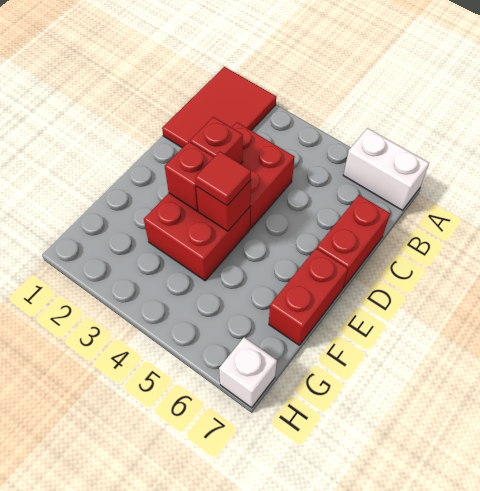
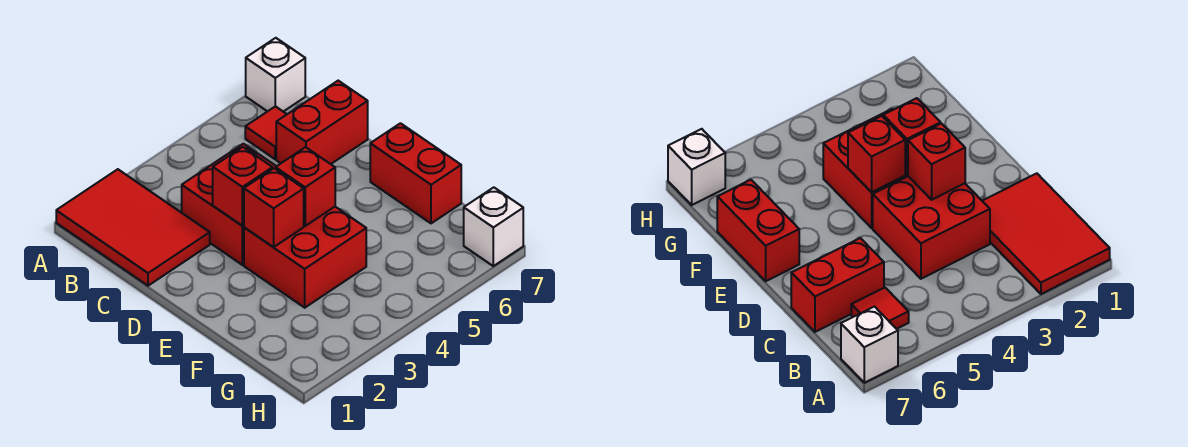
white brick A6:A7 level 1 -> white brick A7 level 1
red brick C7:D7 level 1 -> red brick C6:C7 level 1
red tile E4 level 3 -> red tile B6 level 1

